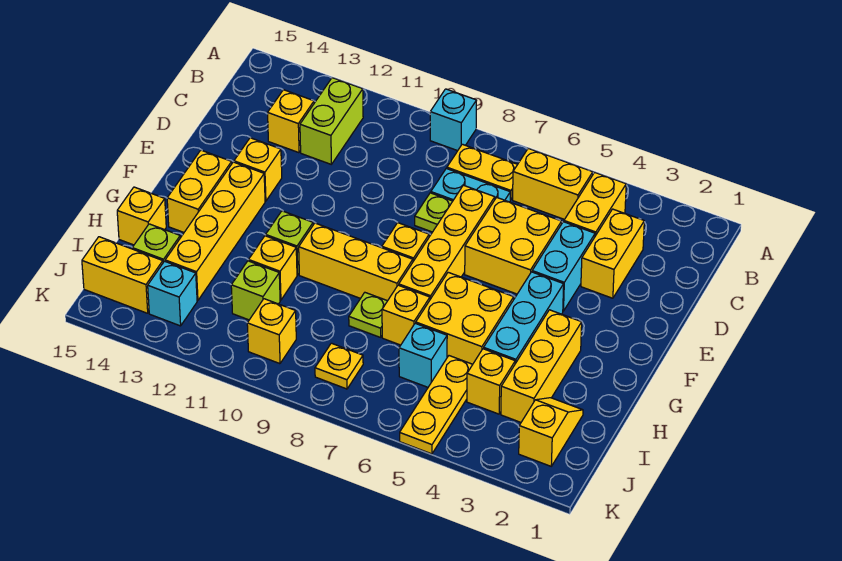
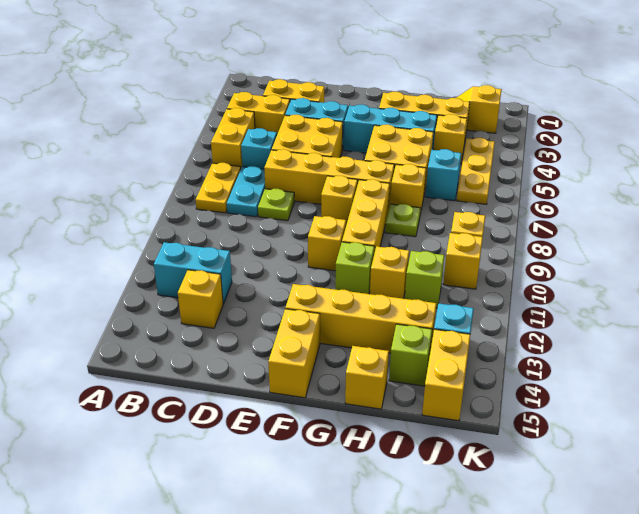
cyan brick A9 level 1 -> cyan brick C6 level 1
lime brick B12:C12 level 1 -> cyan brick B12:C12 level 1
yellow brick E13 level 1 -> yellow brick F10 level 1
yellow brick F14:G14 level 1 -> yellow brick F14:F15 level 1
yellow plate I5:K5 level 1 -> yellow plate J4:J6 level 1

